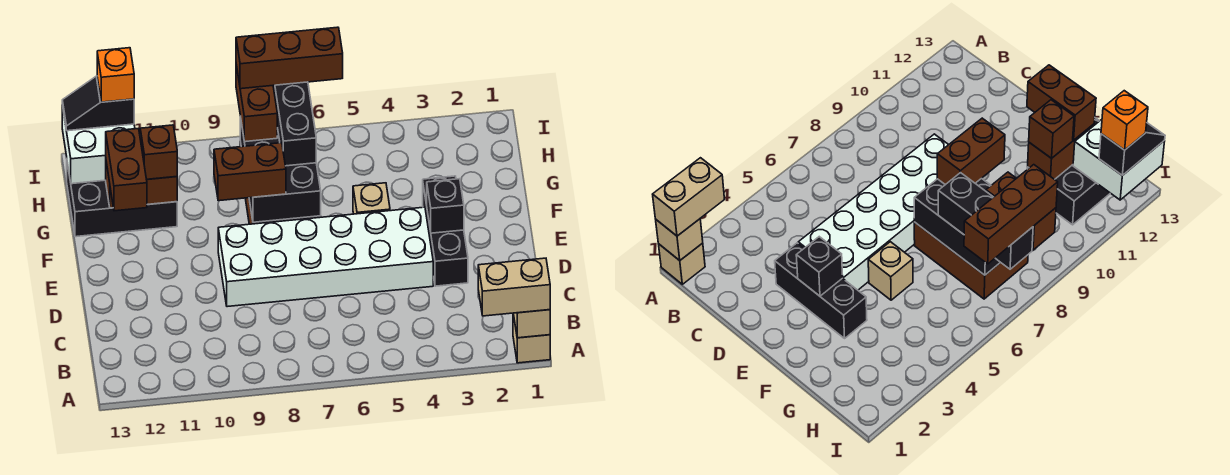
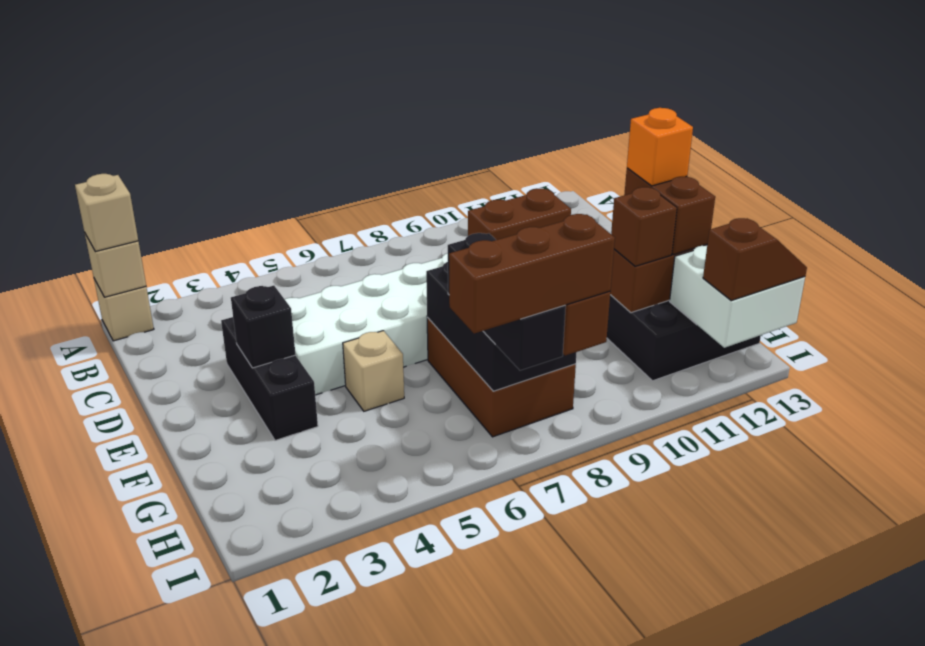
tan brick A1:A2 level 3 -> tan brick A1 level 3
black slope I12:I13 level 3 top 12 -> brown slope I12:I13 level 3 top 12
orange brick I12 level 4 -> orange brick F12 level 4

